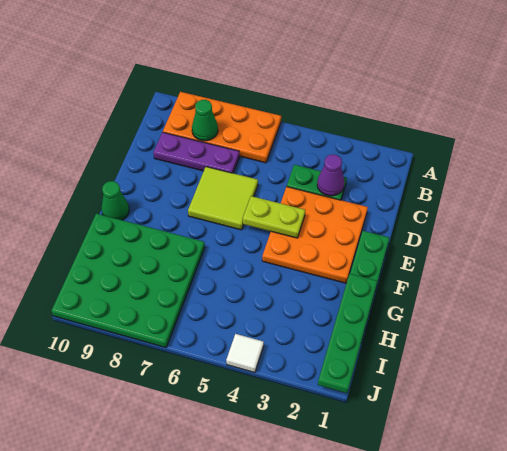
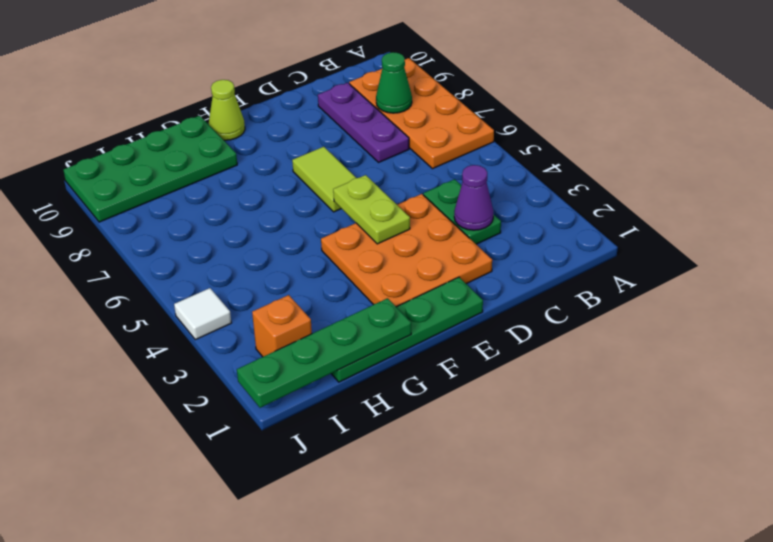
lime tile D6:E7 level 1 -> lime tile E6:E7 level 1
green cone F10 level 1 -> lime cone F10 level 1
green plate G7:J10 level 1 -> green plate G9:J10 level 1
none -> orange brick I2 level 1

